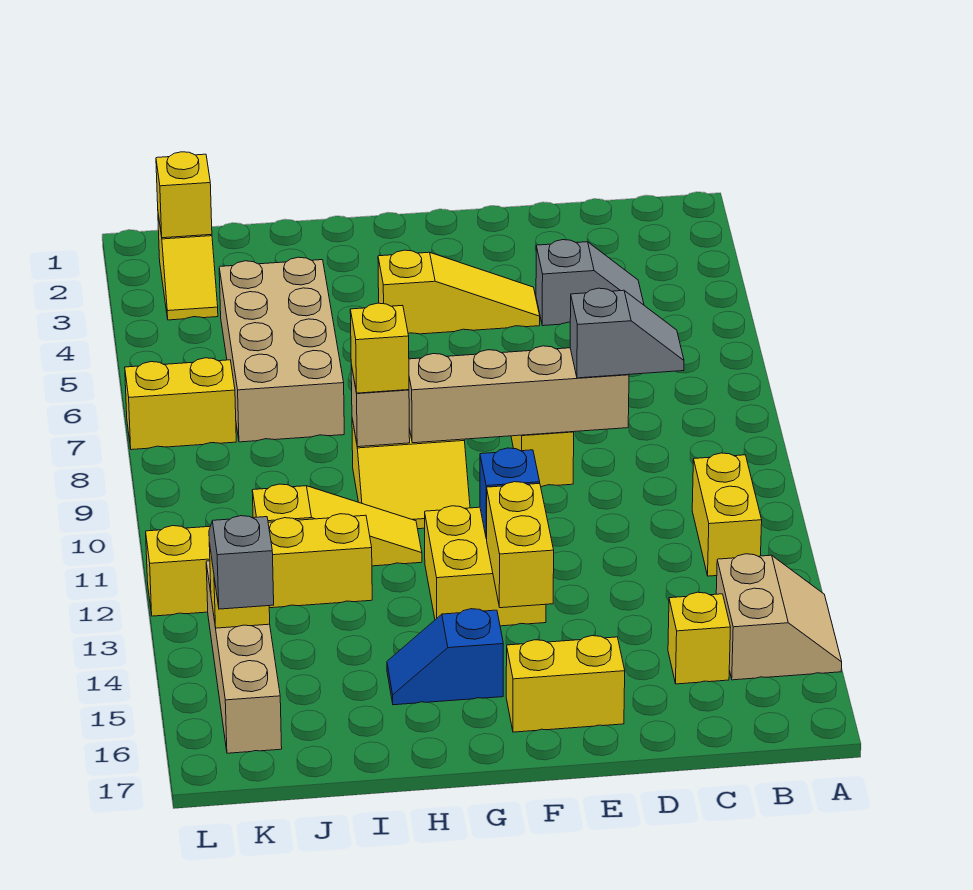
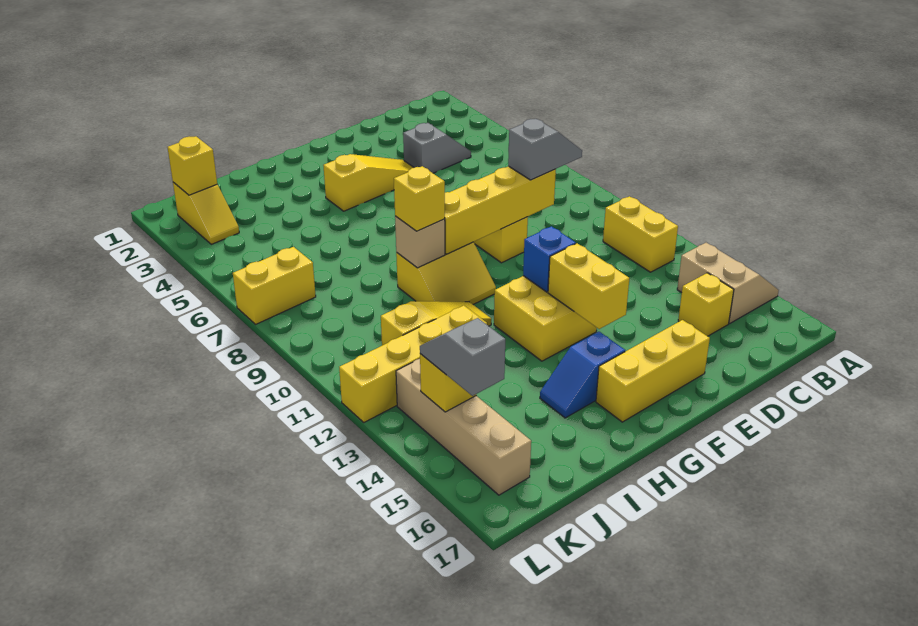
tan brick D9:G9 level 2 -> yellow brick D9:G9 level 2
yellow brick E16:F16 level 1 -> yellow brick E16:G16 level 1
tan brick I4:J7 level 1 -> none

